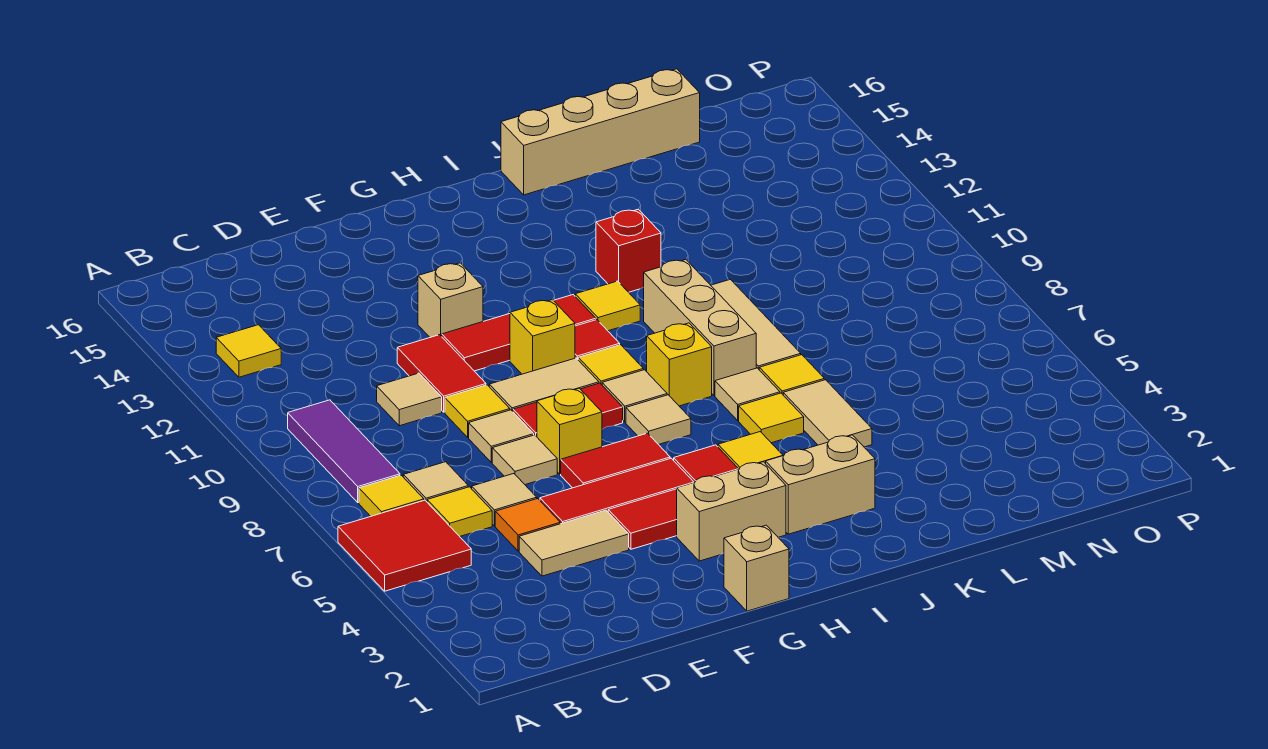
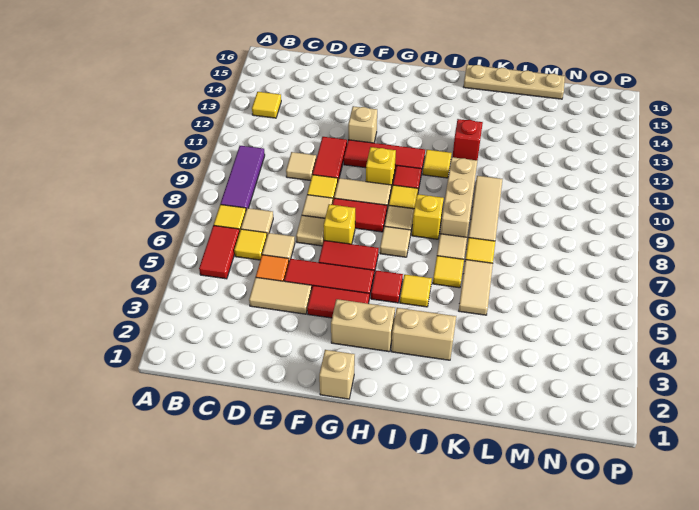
red tile A5:B6 level 1 -> red tile B5:B6 level 1
tan brick J16:M16 level 1 -> tan plate J16:M16 level 1

